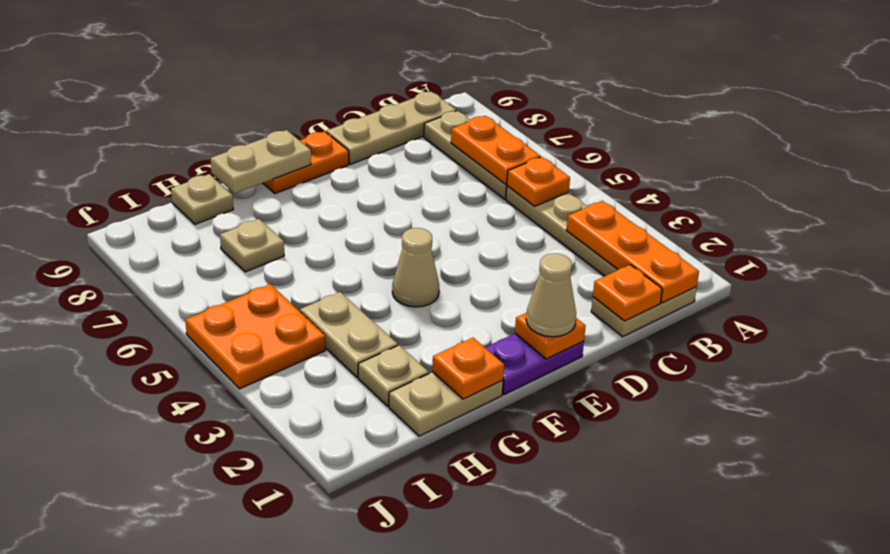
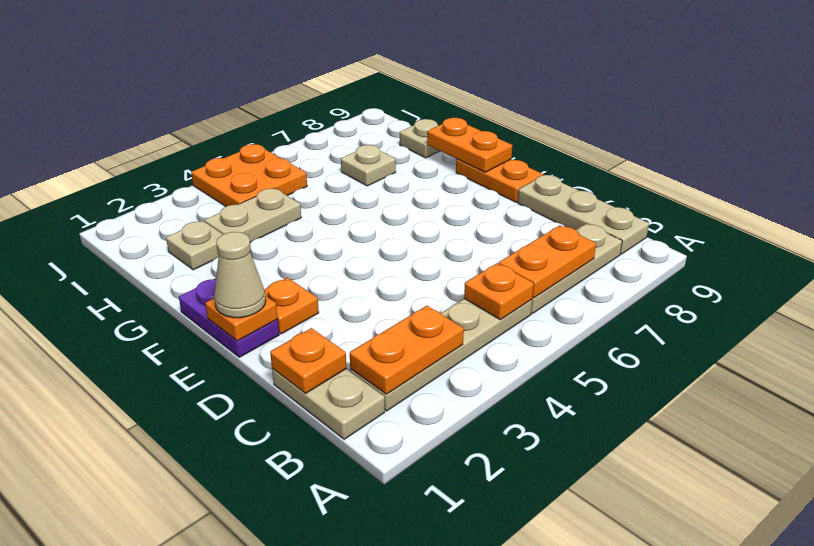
orange plate B1:B3 level 2 -> orange plate B2:B3 level 2
tan cone F4 level 1 -> none
tan plate F9:G9 level 2 -> orange plate F9:G9 level 2
tan plate G1:H1 level 1 -> none
orange plate G1 level 2 -> orange plate E2 level 1

